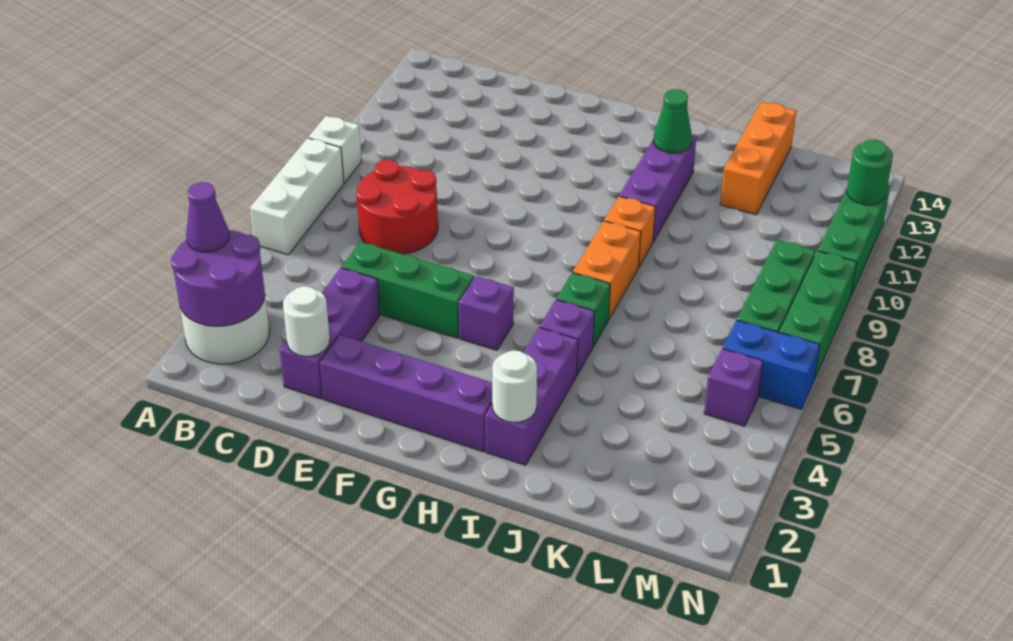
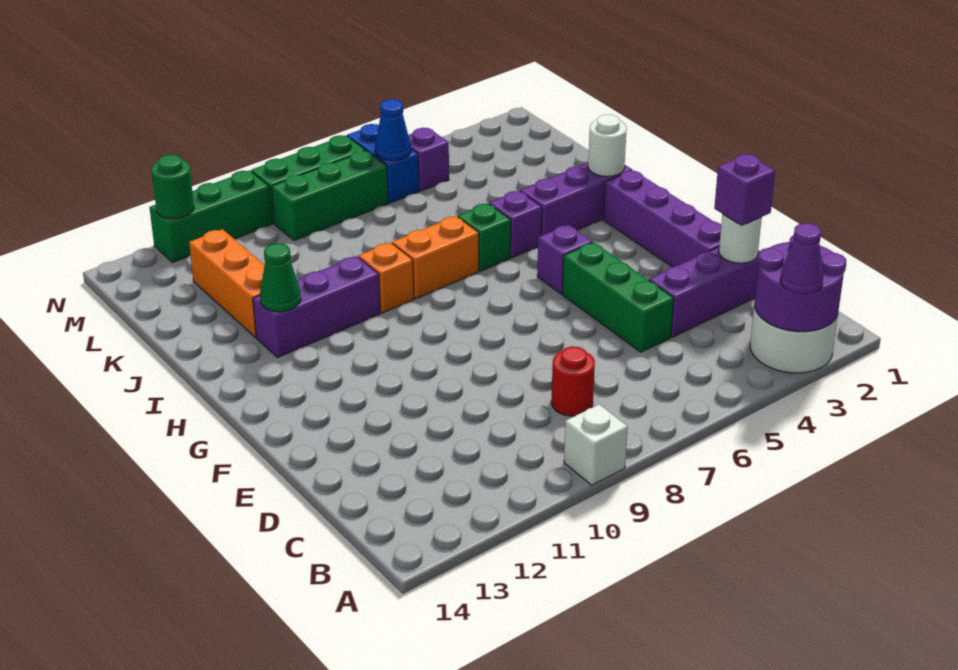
white brick A6:A8 level 1 -> none
red round brick C7:D8 level 1 -> red round brick C8 level 1
none -> purple brick D2 level 3
orange brick K12:K14 level 1 -> orange brick J12:L12 level 1
none -> blue cone M6 level 2

